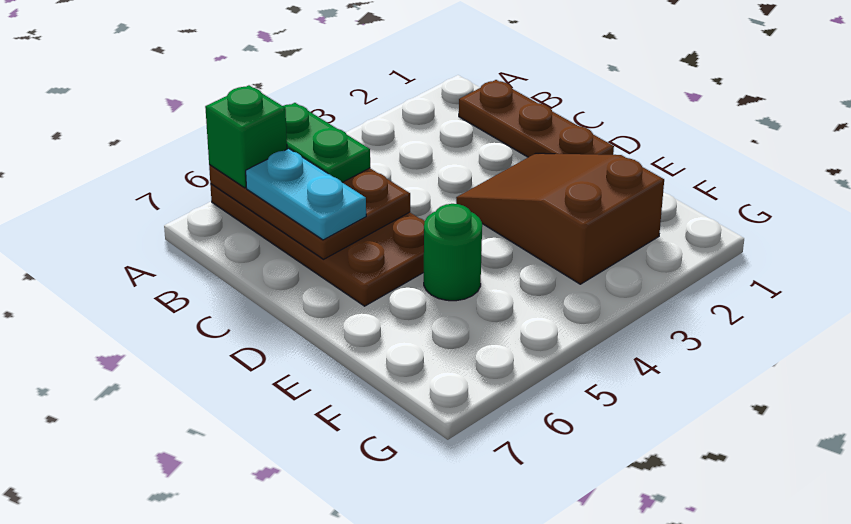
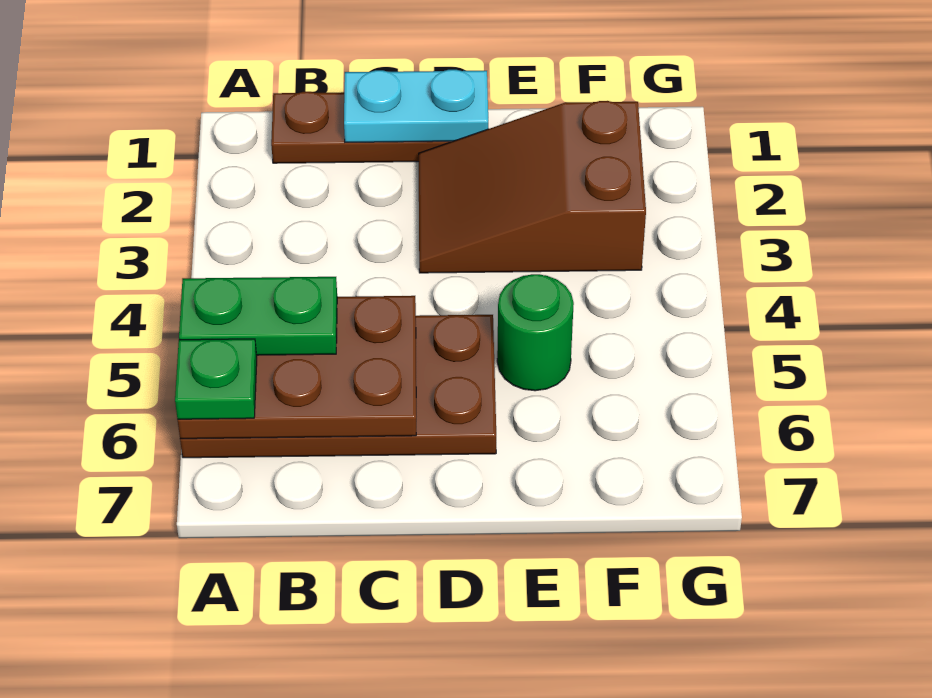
green brick A6 level 3 -> green plate A6 level 3
cyan plate B6:C6 level 3 -> cyan plate C1:D1 level 2

